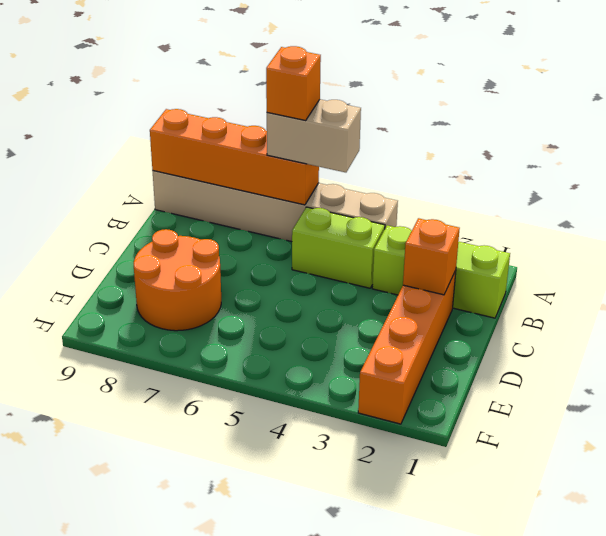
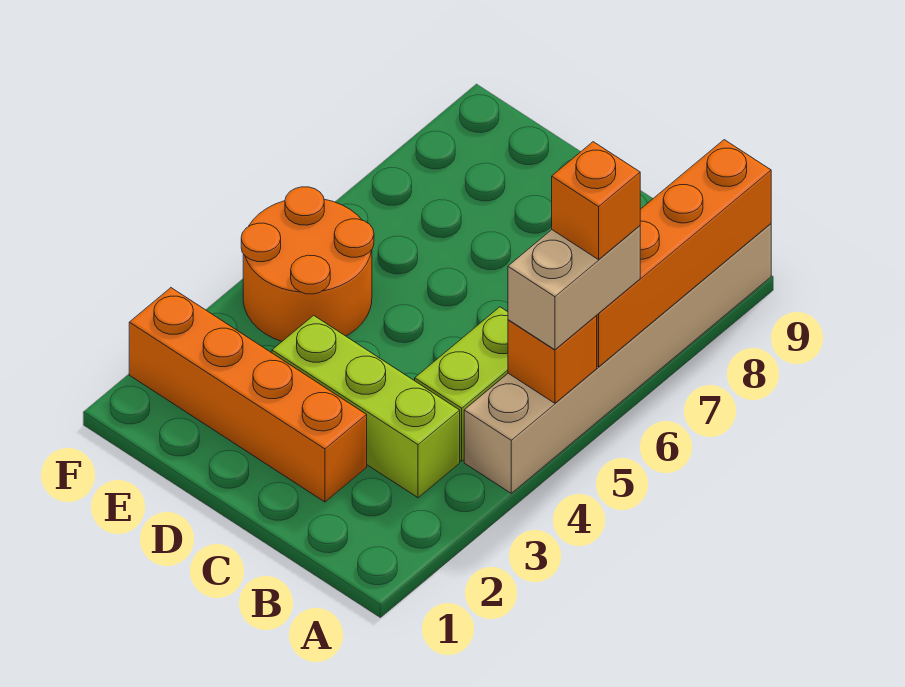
lime brick B1:B3 level 1 -> lime brick B3:D3 level 1
orange brick C2 level 2 -> orange brick A5 level 2
orange round brick D7:E8 level 1 -> orange round brick E4:F5 level 1

